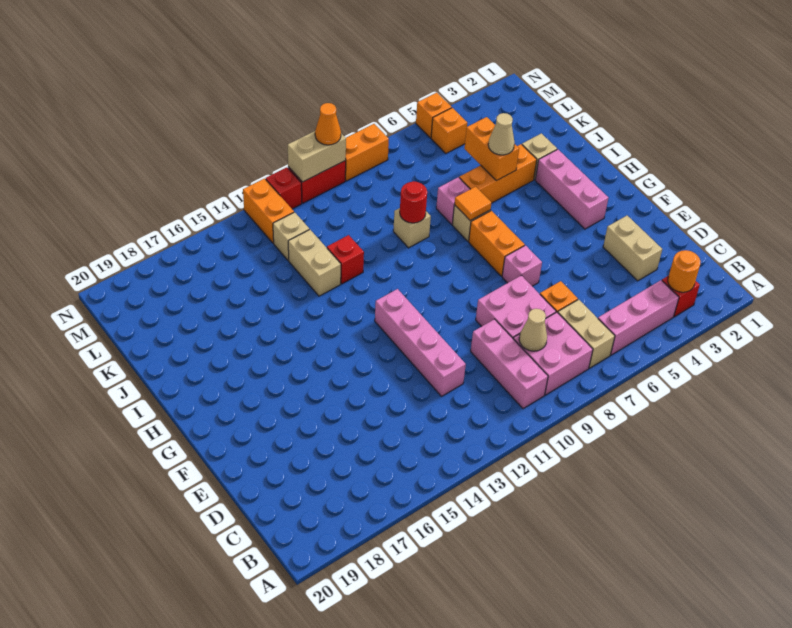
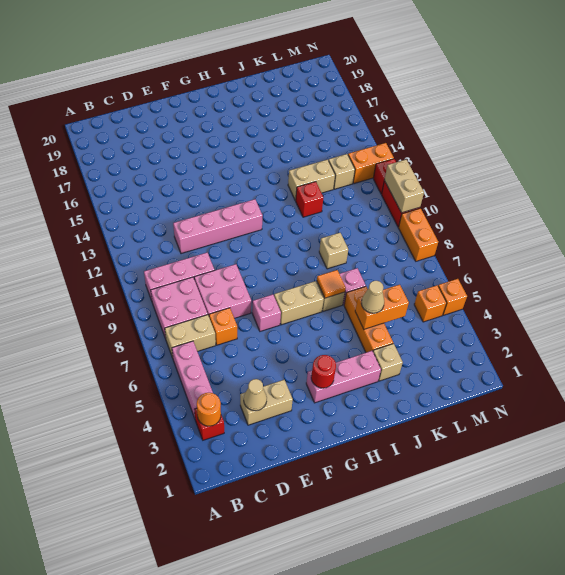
tan cone C9 level 2 -> tan cone D3 level 2
orange brick G7:H7 level 1 -> tan brick G7:H7 level 1
red round brick J9 level 2 -> red round brick G3 level 2
orange cone N10 level 3 -> none

